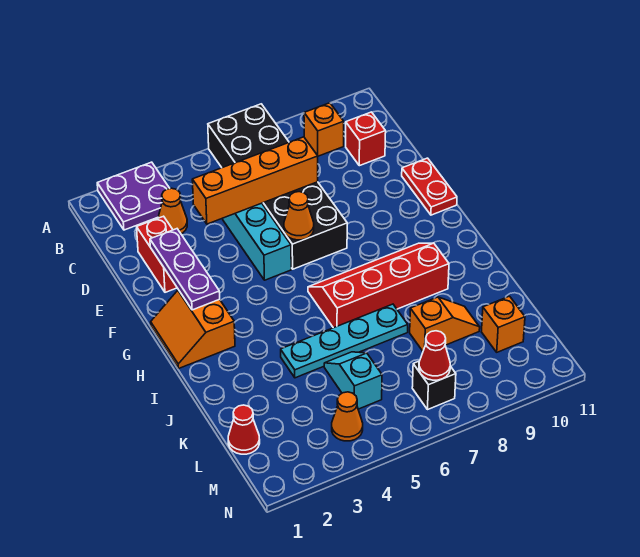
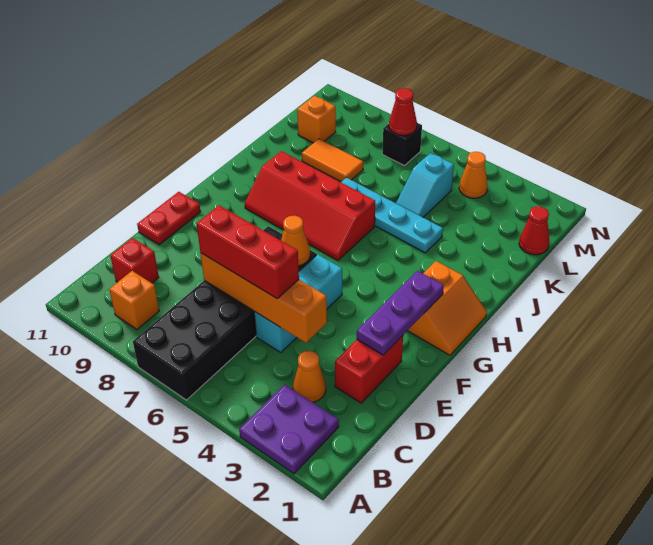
none -> red brick D5:D7 level 3
orange slope K8:K9 level 1 top 8 -> orange tile K8:K9 level 1

